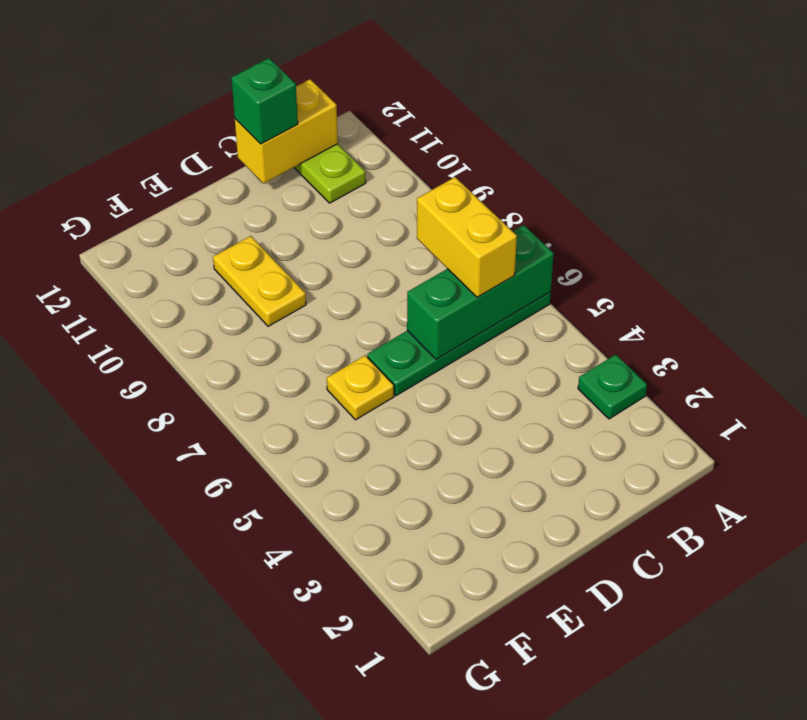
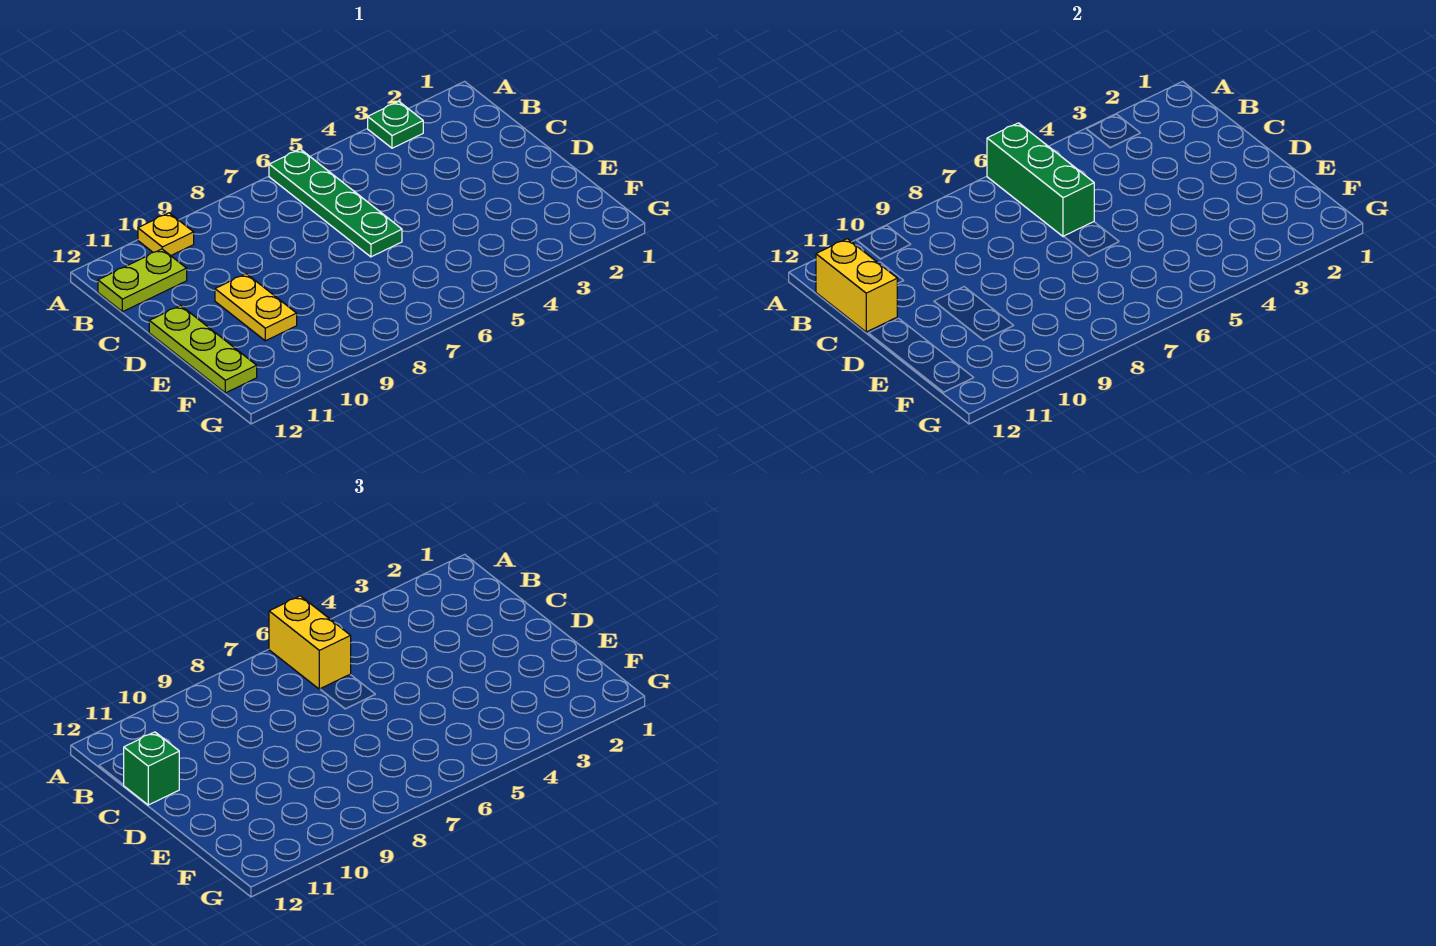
yellow brick B6:B7 level 3 -> yellow brick A6:B6 level 3
none -> lime plate D12:F12 level 1
yellow plate E6 level 1 -> yellow plate A10 level 1
yellow plate E9:E10 level 1 -> yellow plate D10:E10 level 1

